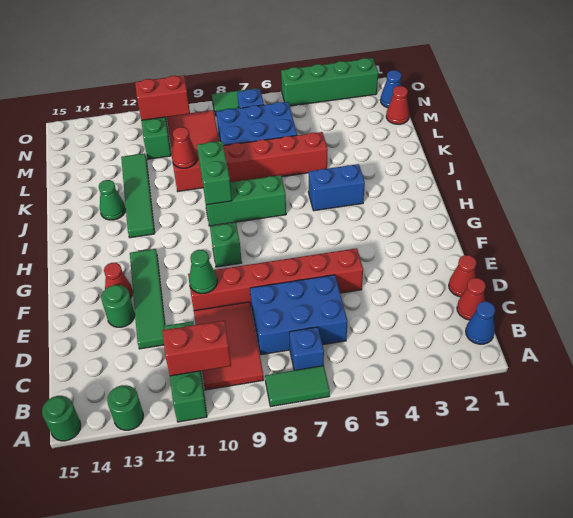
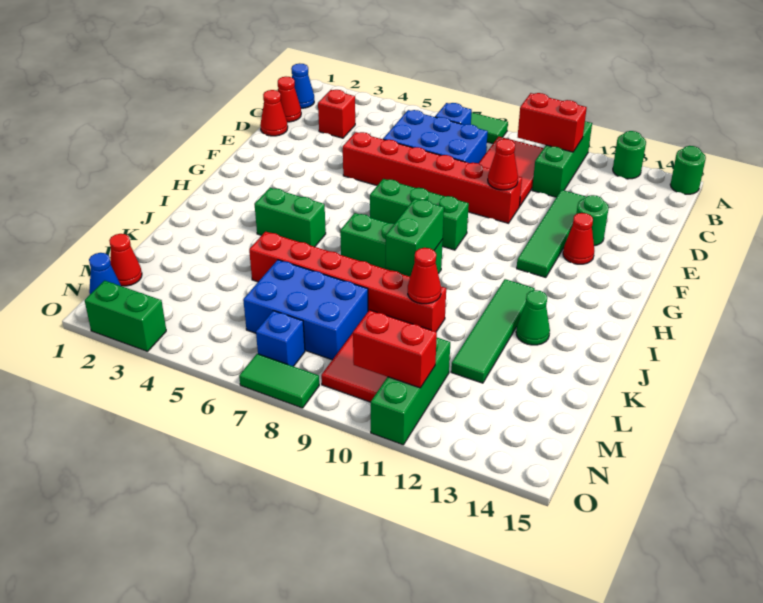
none -> red brick C3 level 1
green cone E10 level 2 -> red cone E10 level 2
green brick G9 level 1 -> green brick G7:G9 level 1
blue brick I4:I5 level 1 -> green brick I4:I5 level 1
green brick O2:O5 level 1 -> green brick O2:O3 level 1

